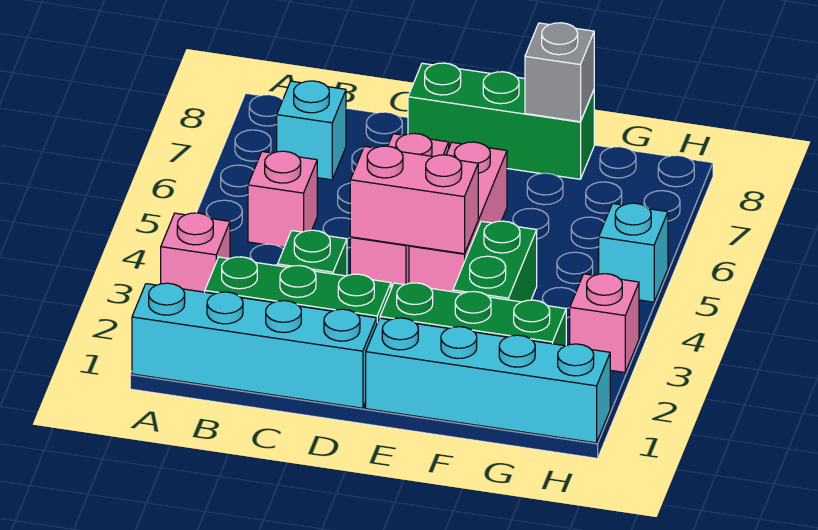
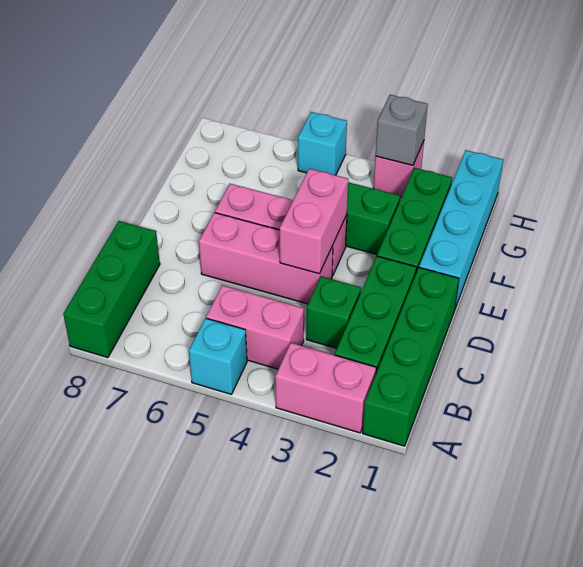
cyan brick A1:D1 level 1 -> green brick A1:D1 level 1
pink brick A3 level 1 -> pink brick A2:A3 level 1
pink brick B5 level 1 -> pink brick B4:B5 level 1
cyan brick B7 level 1 -> cyan brick A5 level 1
green brick D8:F8 level 1 -> green brick A8:C8 level 1
grey brick F8 level 2 -> grey brick H3 level 2

